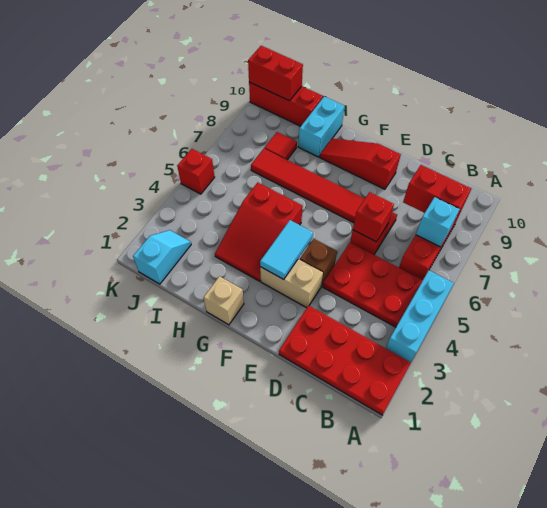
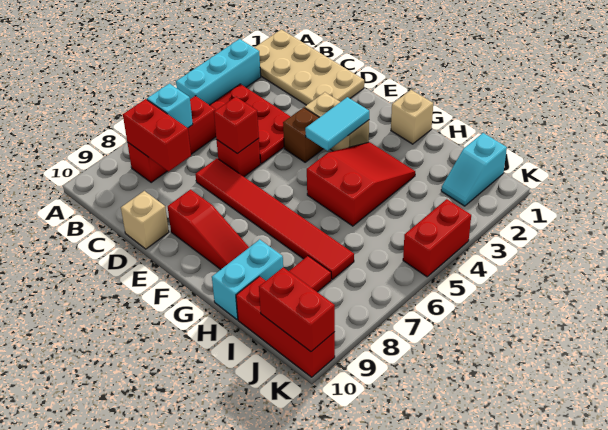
red plate A1:D2 level 1 -> tan plate A1:D2 level 1
none -> tan brick D10 level 1
red brick K5 level 1 -> red brick K4:K5 level 1

